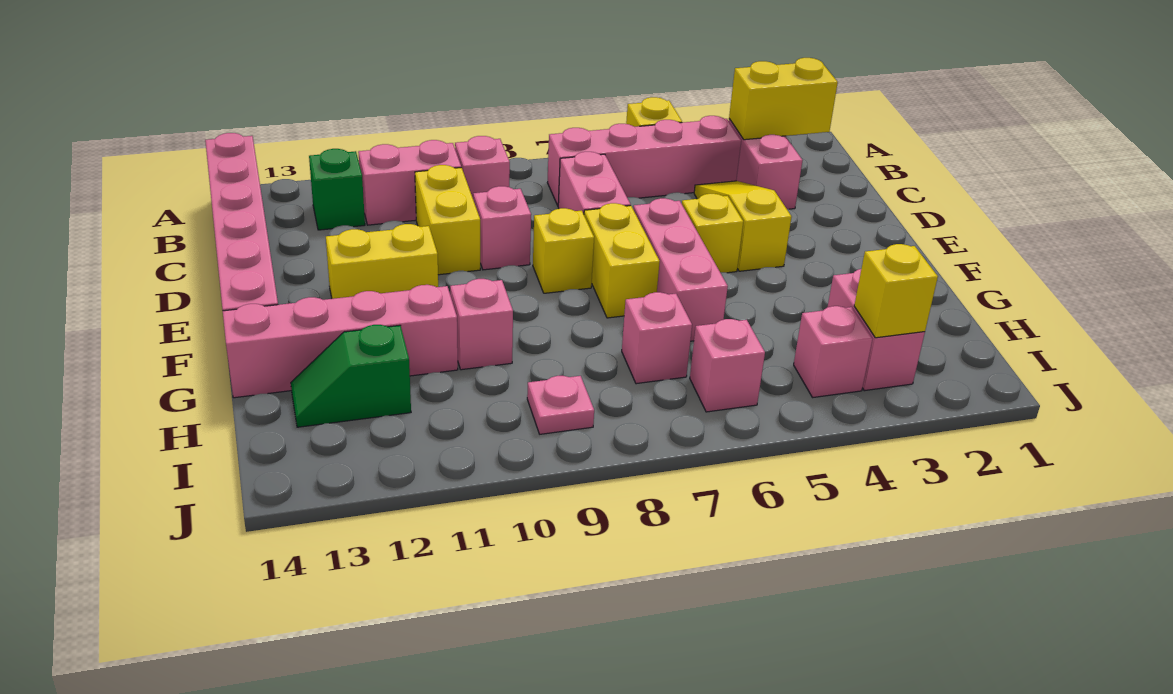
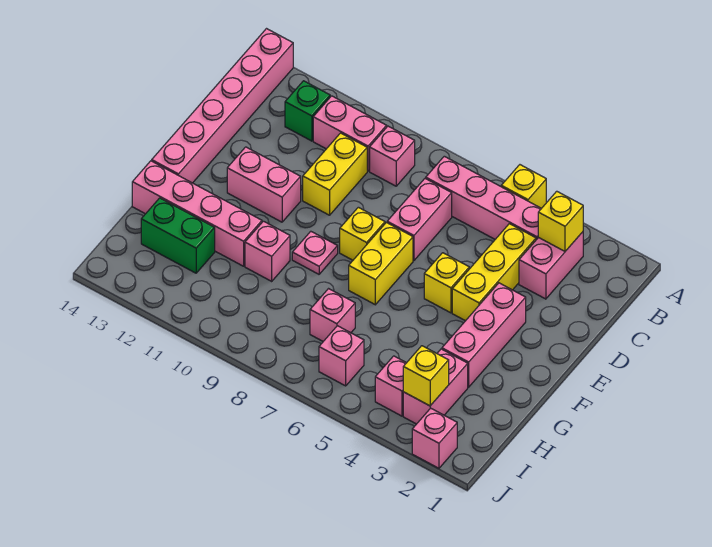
yellow brick B2:B3 level 2 -> yellow brick B3 level 2
yellow slope C4:E4 level 1 top E -> yellow brick C4:E4 level 1
pink brick D9 level 1 -> pink brick J2 level 1
pink brick E6:G6 level 1 -> pink brick E3:G3 level 1
yellow brick E11:E12 level 1 -> pink brick E11:E12 level 1
green slope H12:H13 level 1 top 12 -> green brick H12:H13 level 1
pink plate I9 level 1 -> pink plate F9 level 1

